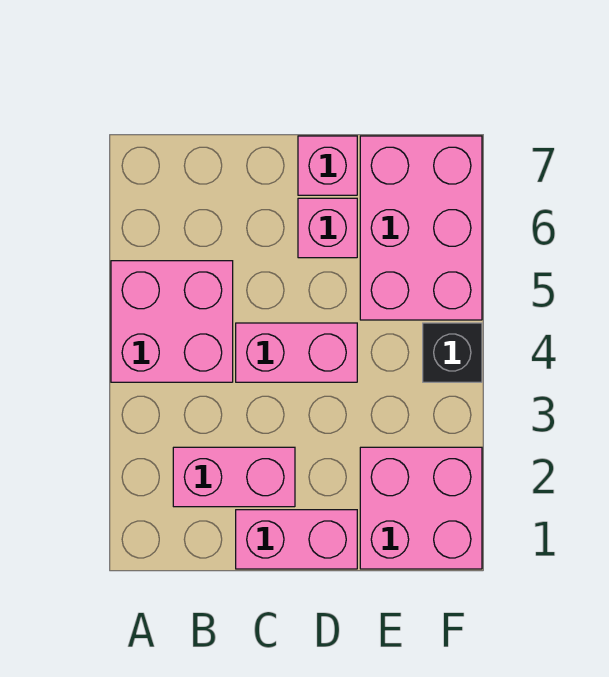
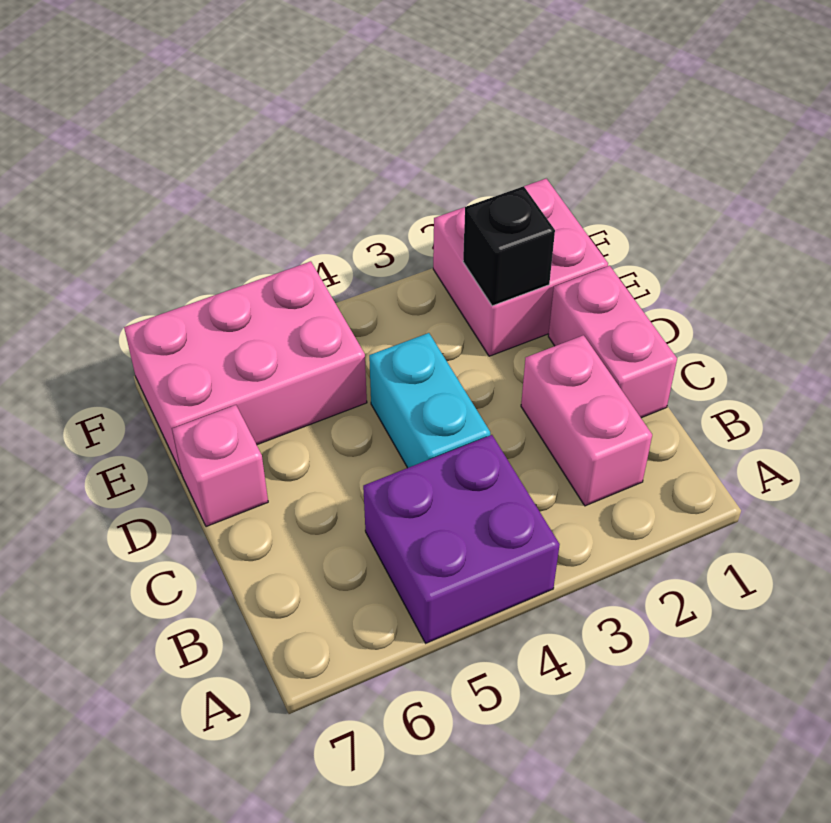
pink brick A4:B5 level 1 -> purple brick A4:B5 level 1
pink brick C4:D4 level 1 -> cyan brick C4:D4 level 1
pink brick D6 level 1 -> none
black brick F4 level 1 -> black brick E2 level 2

